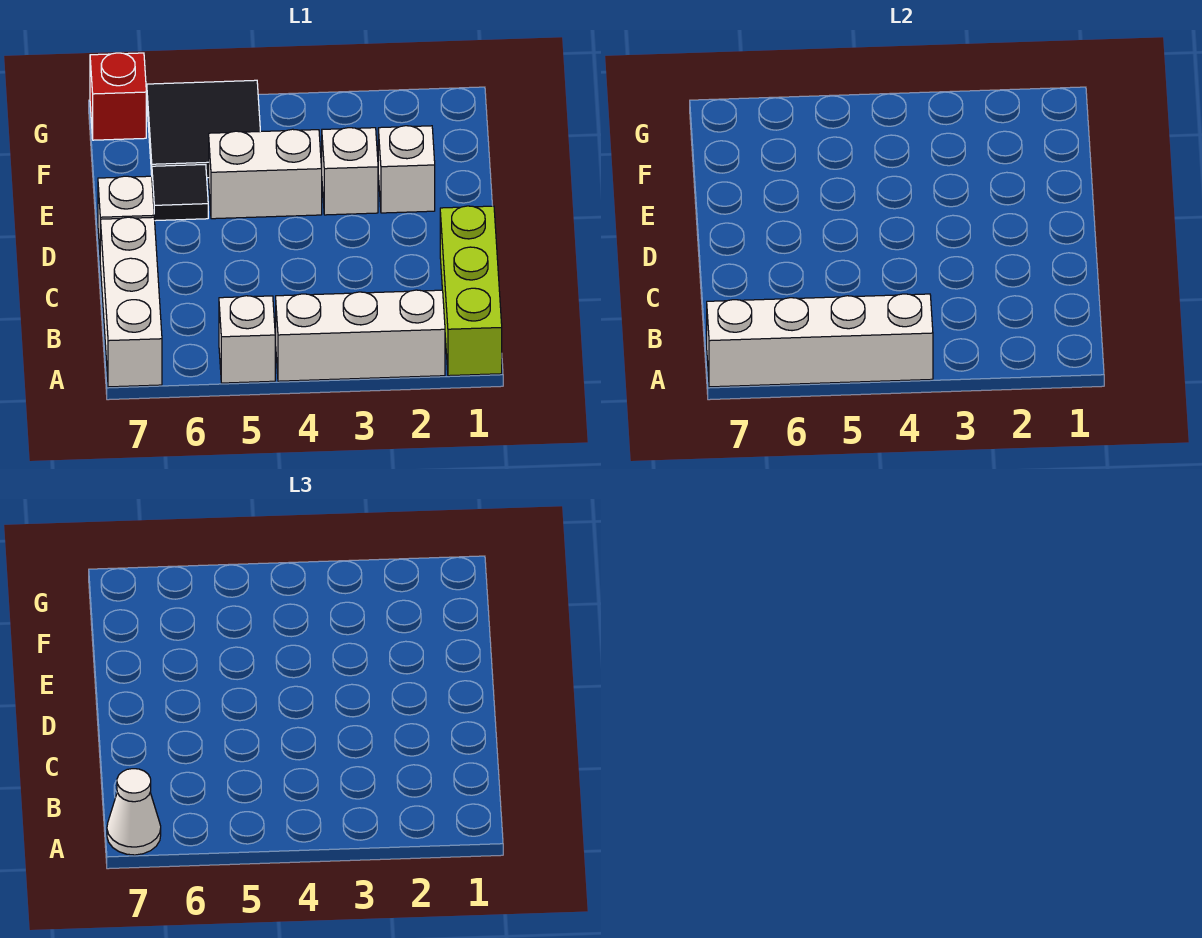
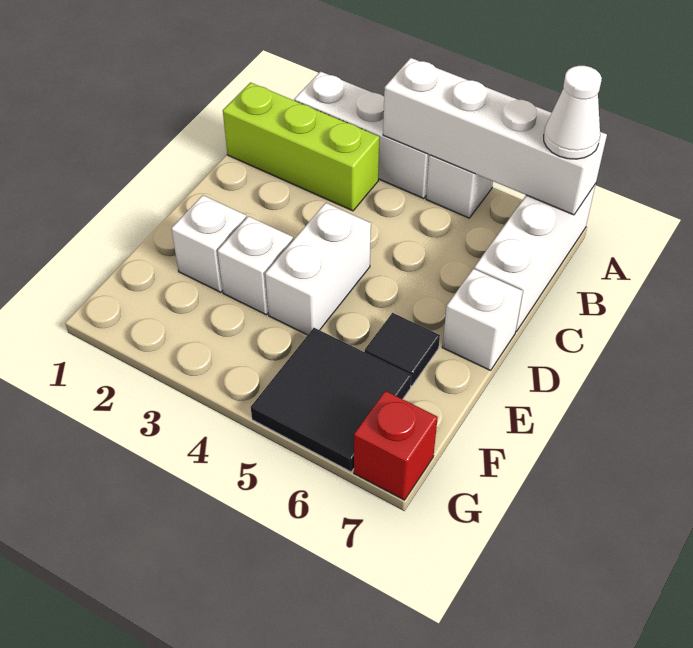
lime brick A1:C1 level 1 -> lime brick B1:B3 level 1
white brick E4:E5 level 1 -> white brick D4:E4 level 1

